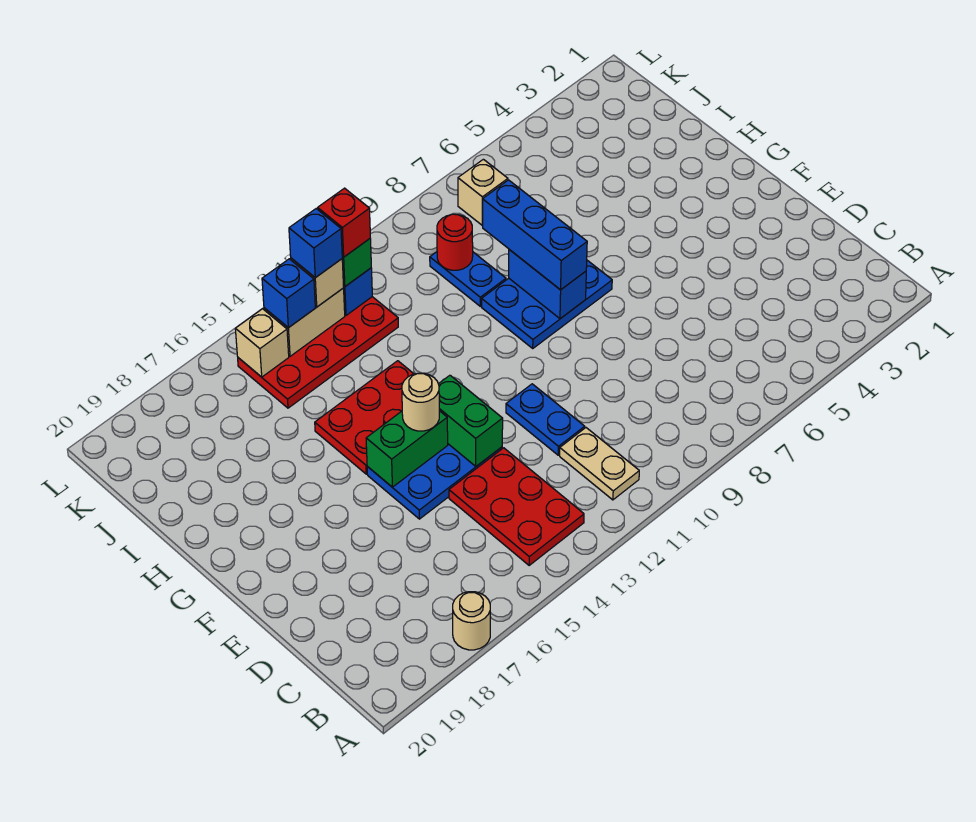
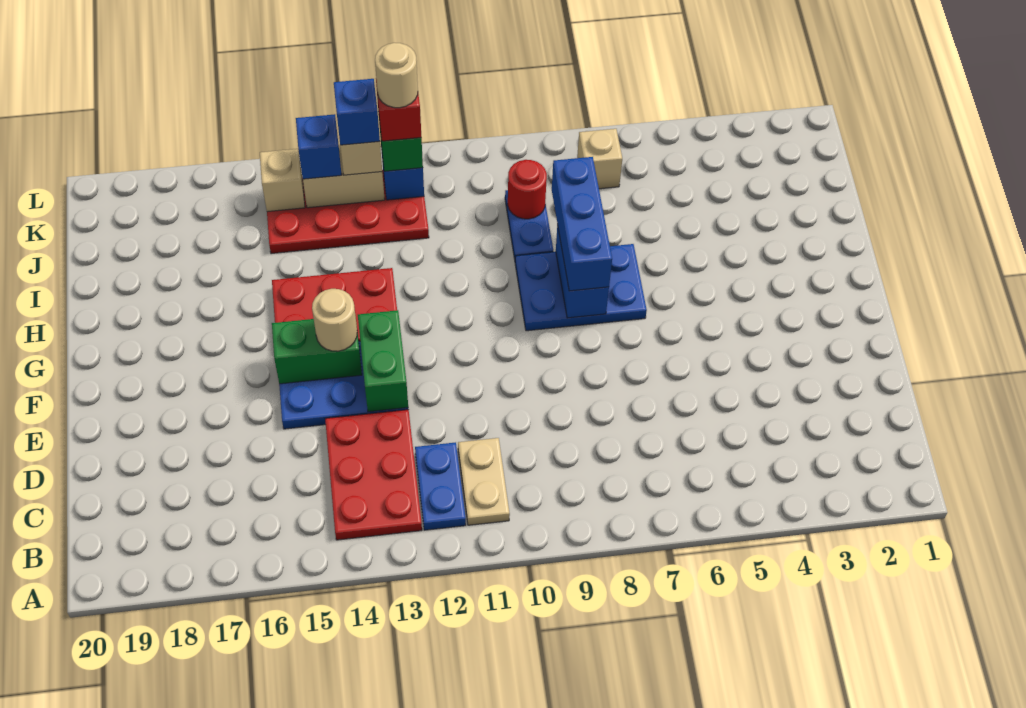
tan round brick A17 level 1 -> tan round brick K12 level 5
blue plate D11:E11 level 1 -> blue plate B12:C12 level 1

